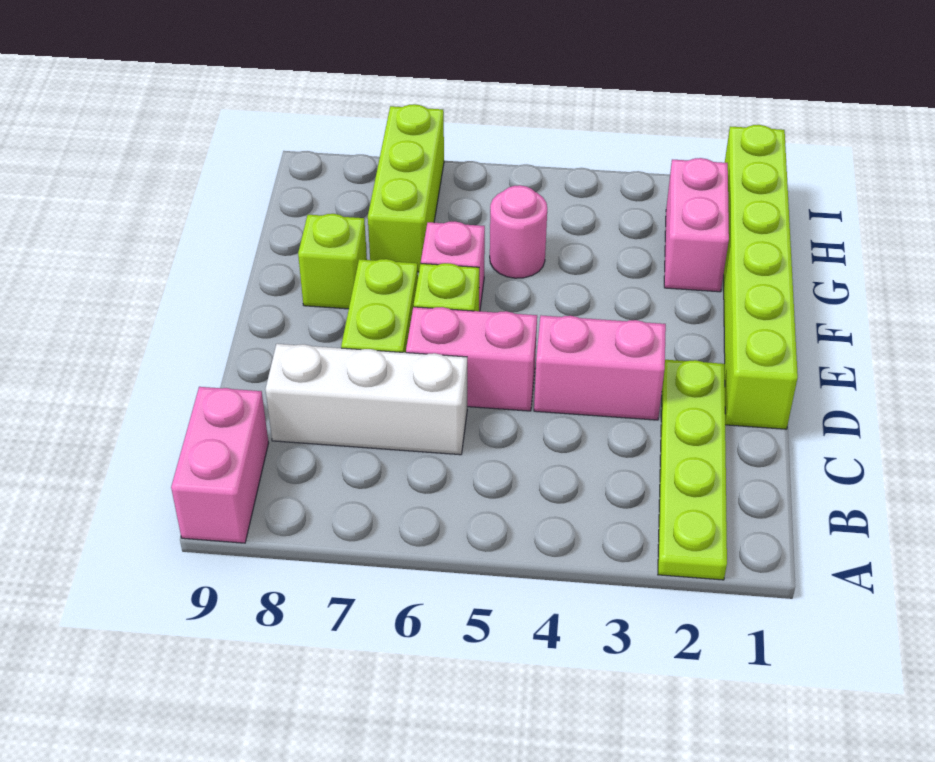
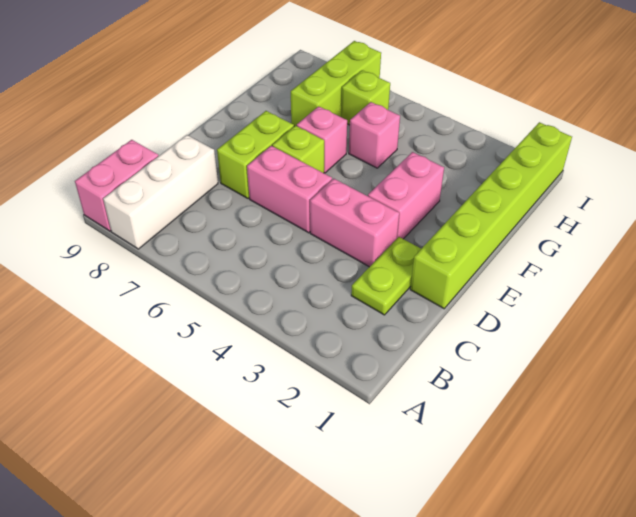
lime plate A2:D2 level 1 -> lime plate C2:D2 level 1
white brick C6:C8 level 1 -> white brick A8:C8 level 1
lime brick F8 level 1 -> lime brick H6 level 1
pink brick G2:H2 level 1 -> pink brick E3:F3 level 1
pink round brick G5 level 1 -> pink brick G5 level 1

